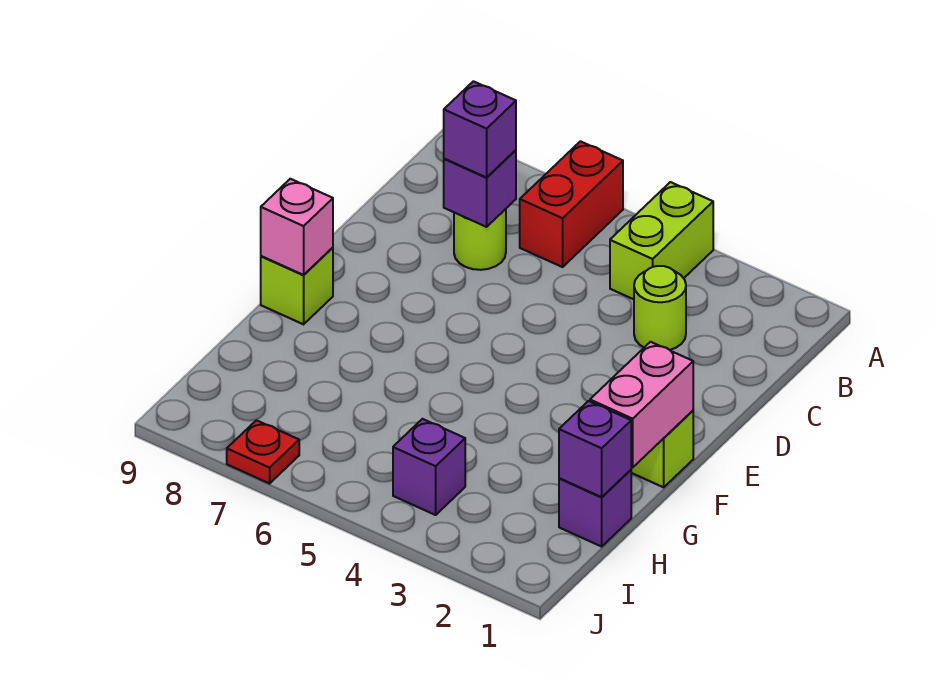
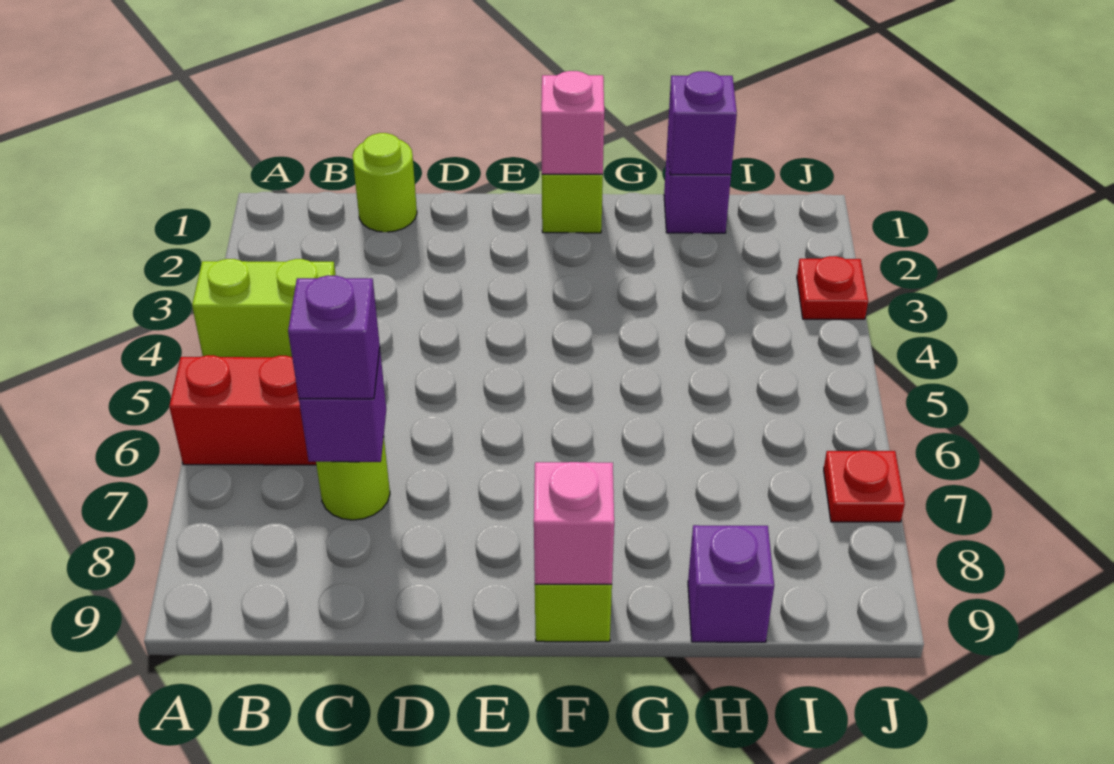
lime round brick C3 level 1 -> lime round brick C1 level 1
pink brick F1:G1 level 2 -> pink brick F1 level 2
purple brick I4 level 1 -> purple brick H9 level 1
none -> red plate J3 level 1

